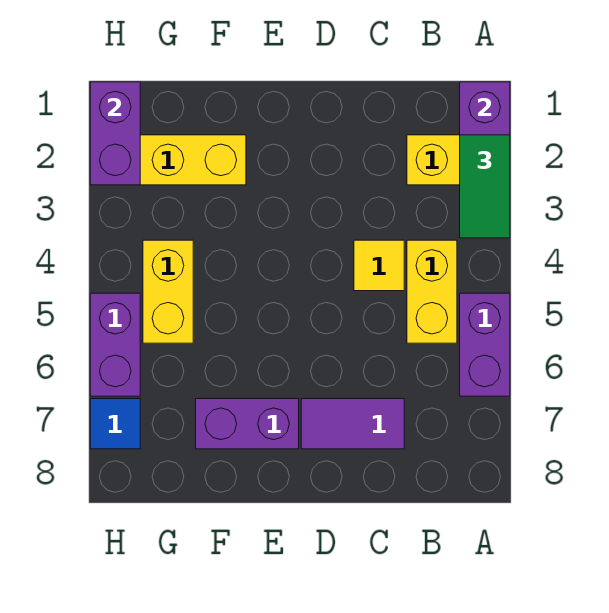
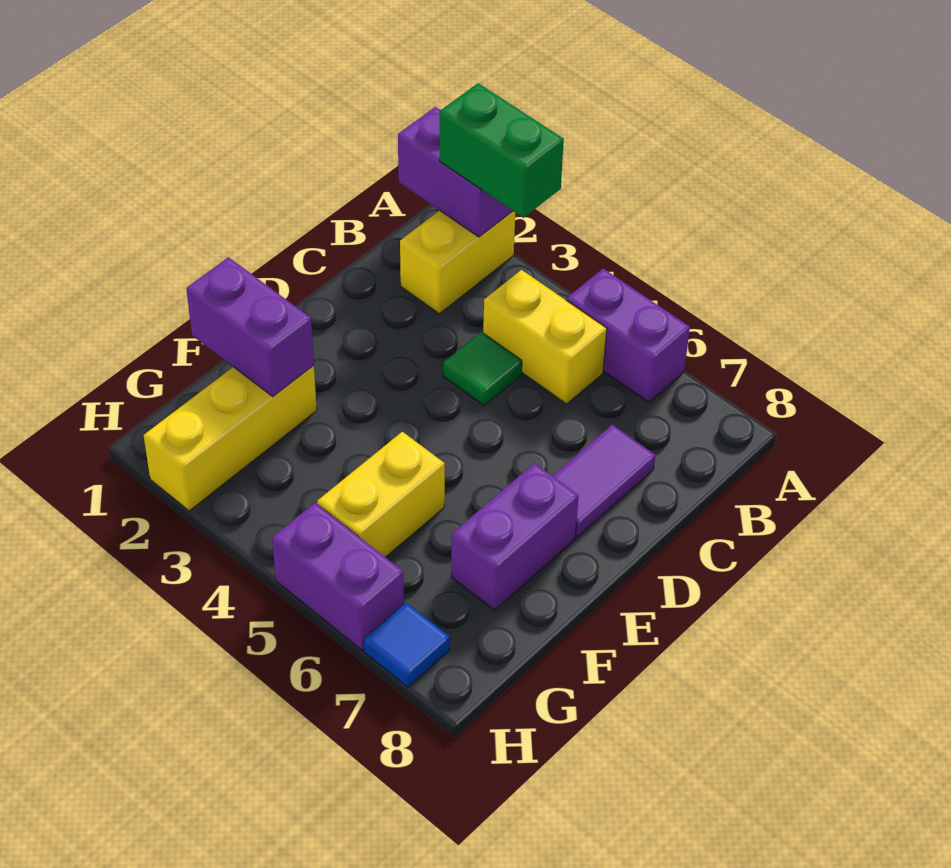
green tile A2:A3 level 3 -> green brick A2:A3 level 3
yellow tile C4 level 1 -> green tile C4 level 1
yellow brick G4:G5 level 1 -> yellow brick F5:G5 level 1
purple brick H1:H2 level 2 -> purple brick F1:F2 level 2

